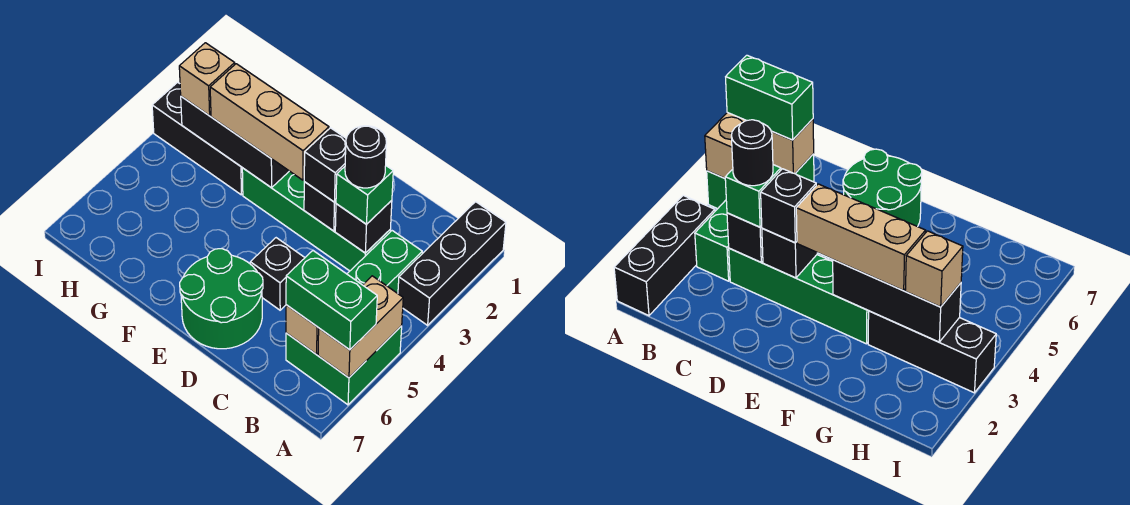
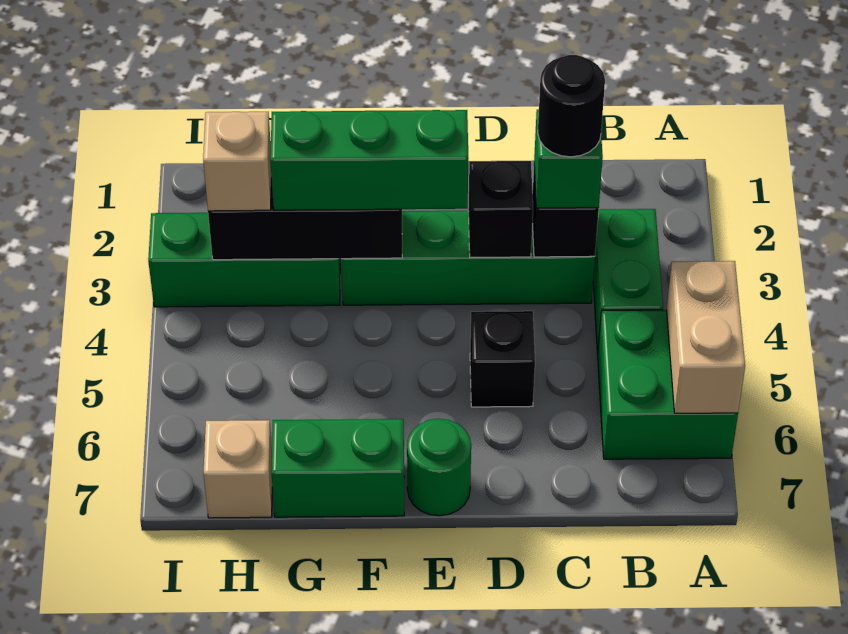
black brick A1:A3 level 1 -> none
green brick A6:B6 level 3 -> green brick F7:G7 level 1
tan brick B6 level 2 -> tan brick H7 level 1
black brick D3 level 3 -> none
green round brick D6:E7 level 1 -> green round brick E7 level 1
tan brick E3:G3 level 3 -> green brick E3:G3 level 3
black brick G3:I3 level 1 -> green brick G3:I3 level 1

